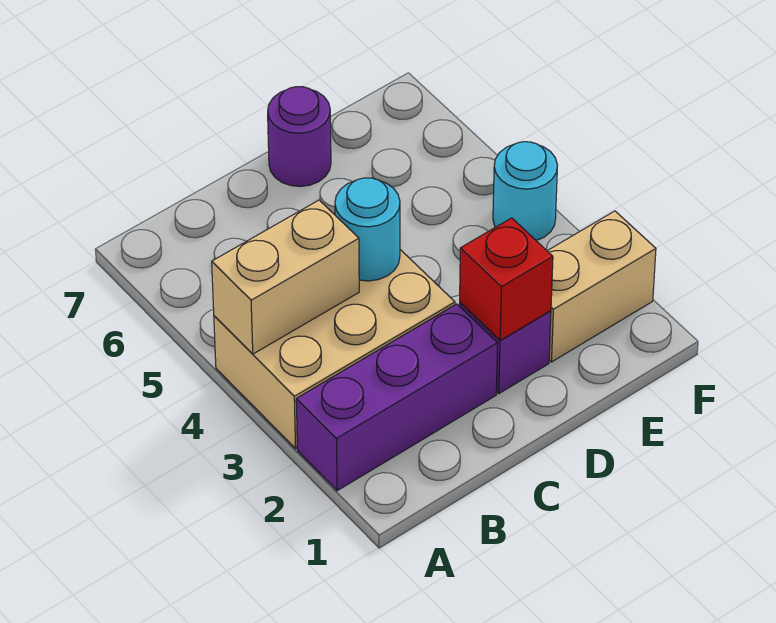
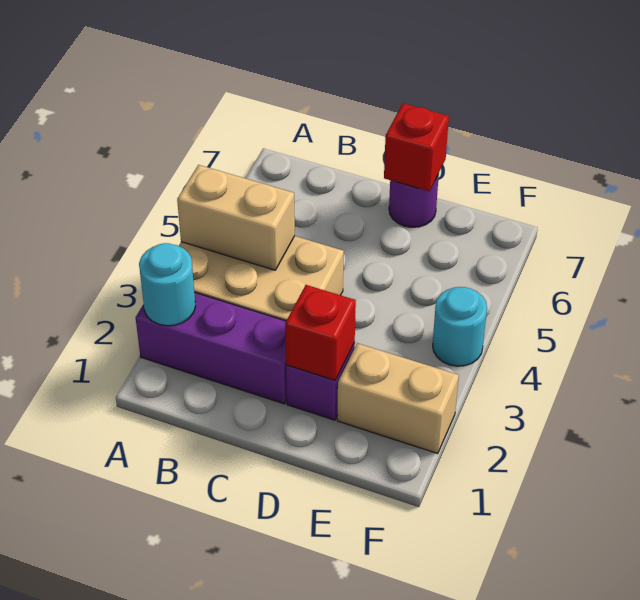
cyan round brick C4 level 2 -> cyan round brick A2 level 2
none -> red brick D7 level 2

